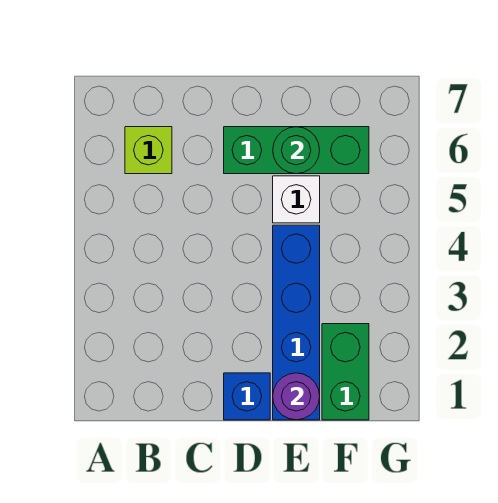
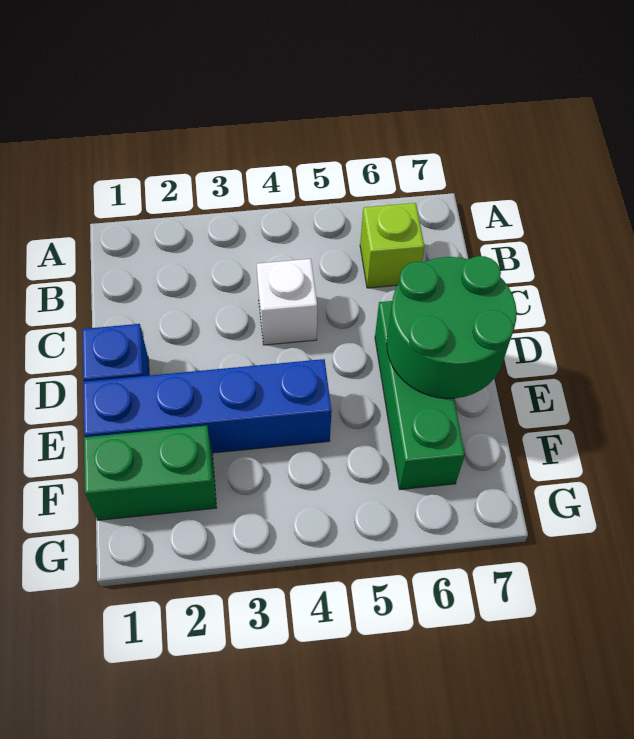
purple round brick E1 level 2 -> none
white brick E5 level 1 -> white brick C4 level 1
green round brick E6 level 2 -> green round brick D6:E7 level 2

